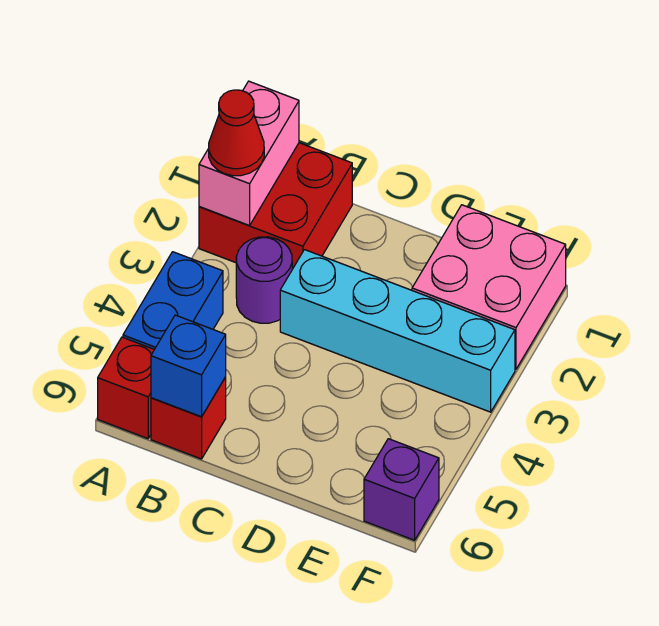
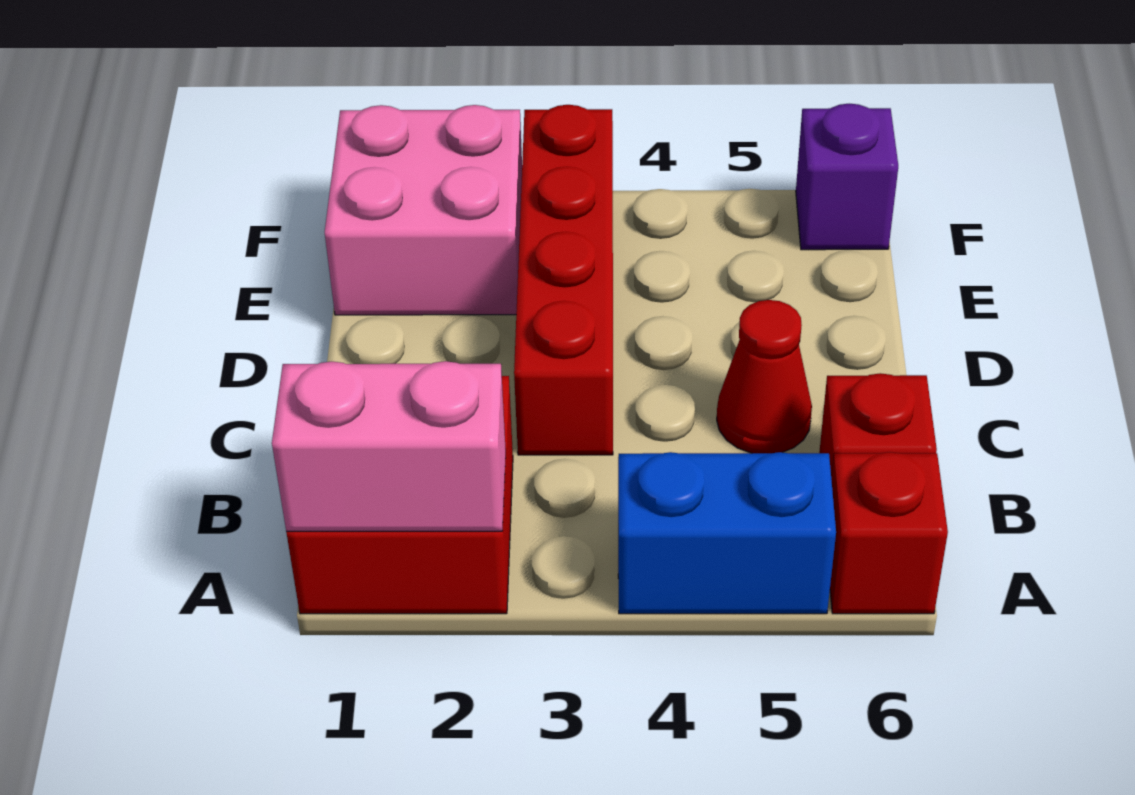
red cone A2 level 3 -> red cone C5 level 1
purple round brick B3 level 1 -> none
blue brick B6 level 2 -> none
cyan brick C3:F3 level 1 -> red brick C3:F3 level 1

